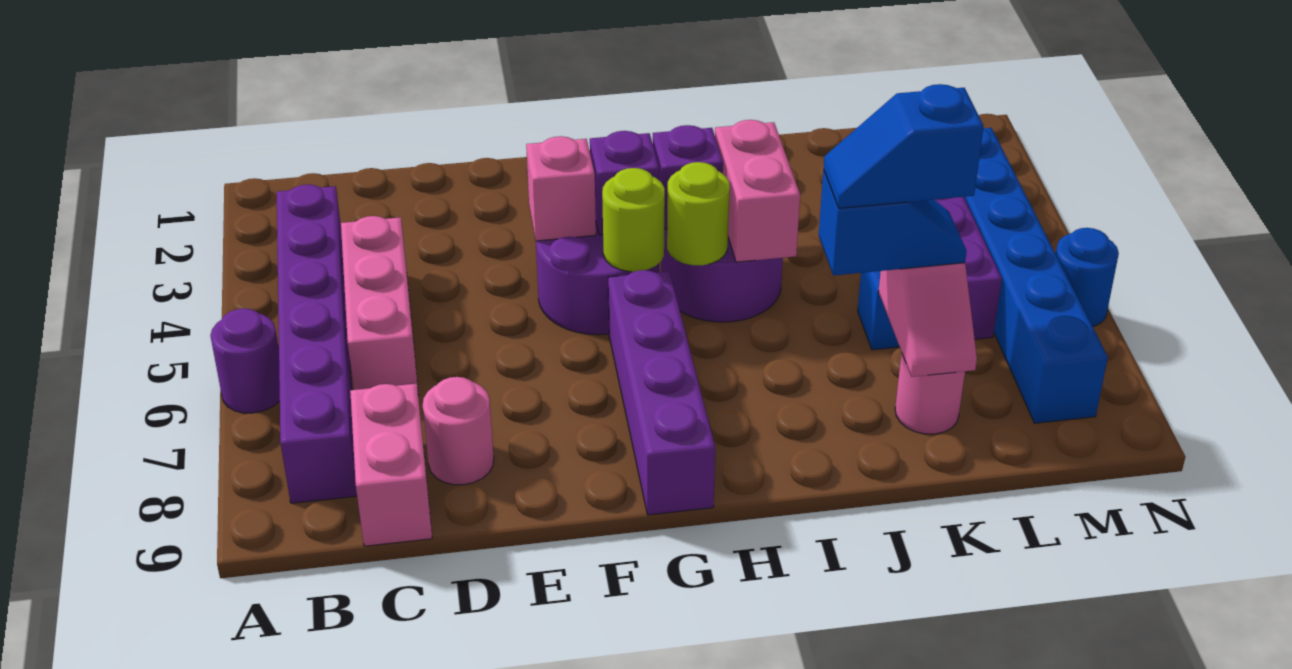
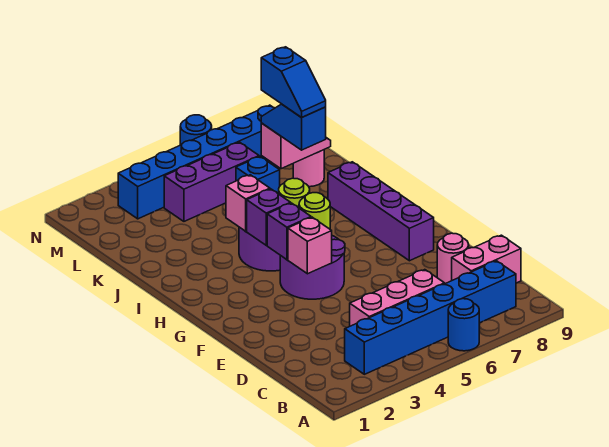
purple round brick A6 level 1 -> blue round brick A6 level 1
purple brick B3:B8 level 1 -> blue brick B3:B8 level 1
purple brick G6:G9 level 1 -> purple brick F8:I8 level 1
pink brick I4:I5 level 2 -> pink brick I4 level 2

